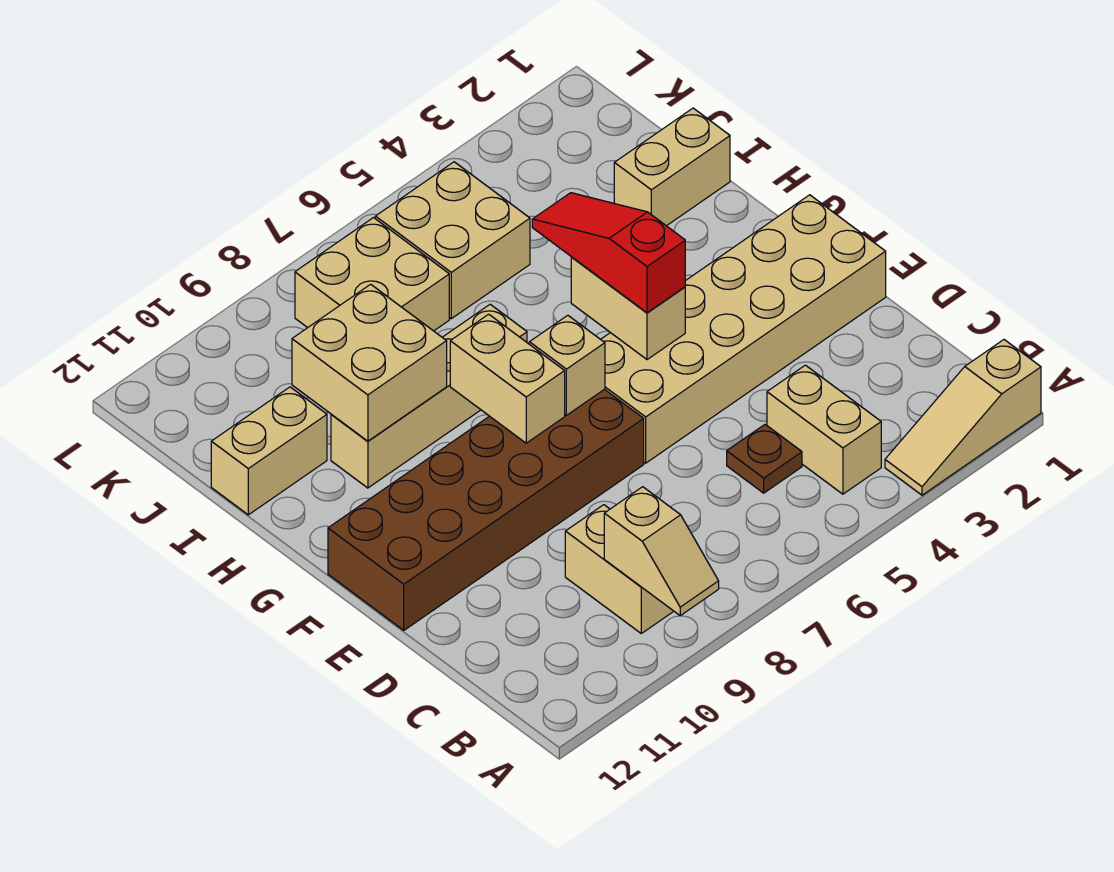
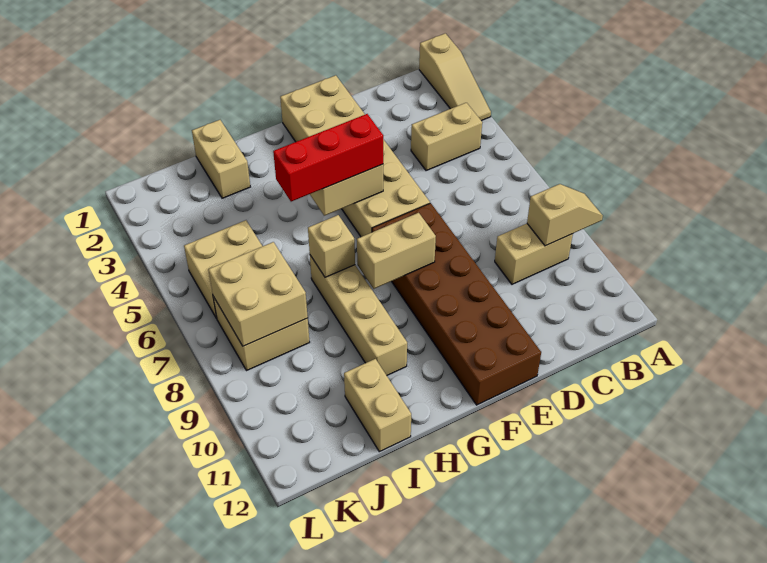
brown plate C5 level 1 -> none
red slope F5:H5 level 3 top F -> red brick F5:H5 level 3
tan brick F7 level 2 -> tan brick H7 level 2
tan brick H9:I10 level 2 -> tan brick J7:K8 level 2

